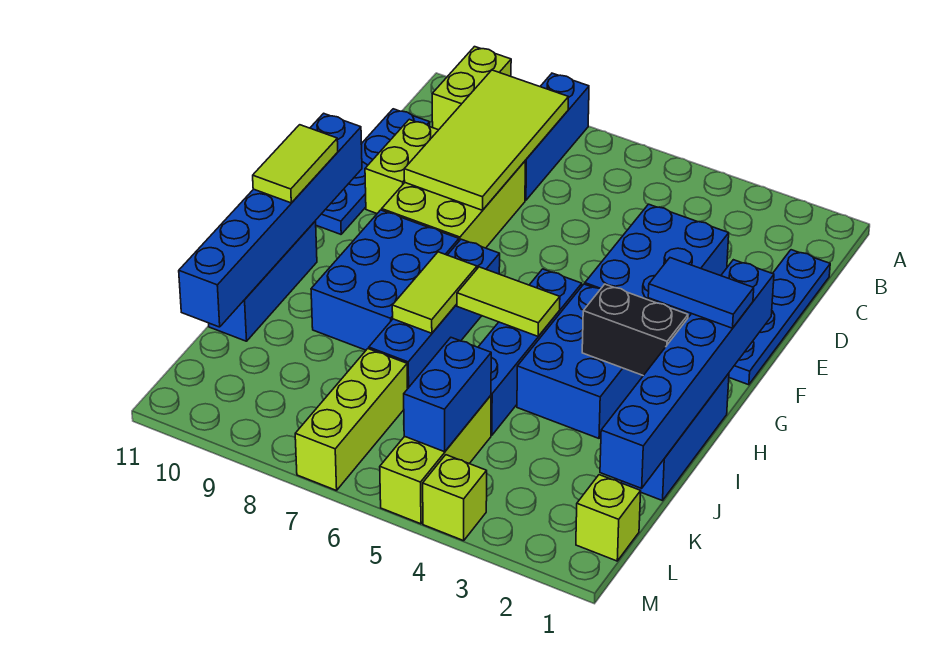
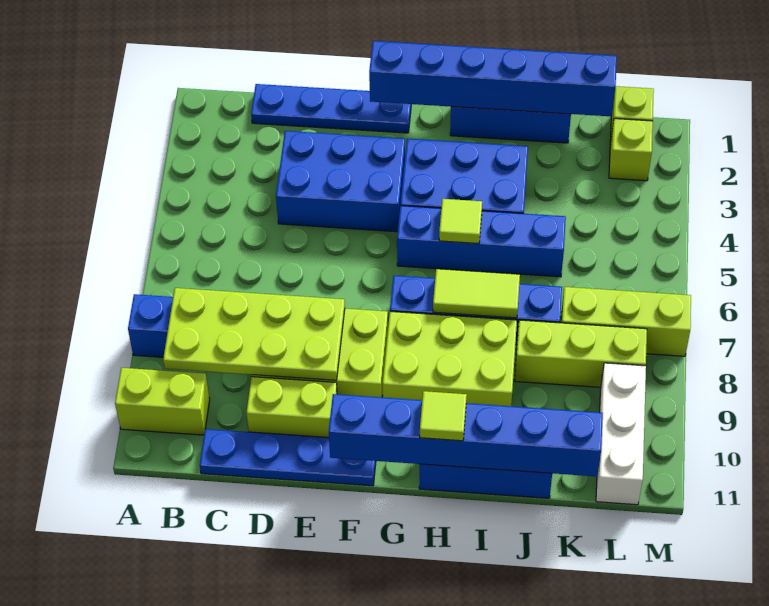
lime tile B8:E9 level 2 -> lime plate B8:E9 level 2
blue tile G1:G2 level 3 -> none
blue brick G8:I9 level 1 -> lime brick G8:I9 level 1
lime tile G11:H11 level 3 -> lime tile H11 level 3
black brick H2:H3 level 2 -> none
lime tile H5:H6 level 2 -> lime tile H5 level 2
lime brick K5:M5 level 1 -> lime brick J8:L8 level 1
blue brick K5:L5 level 2 -> none
none -> white brick L9:L11 level 1
lime brick M4 level 1 -> lime brick L2 level 1

